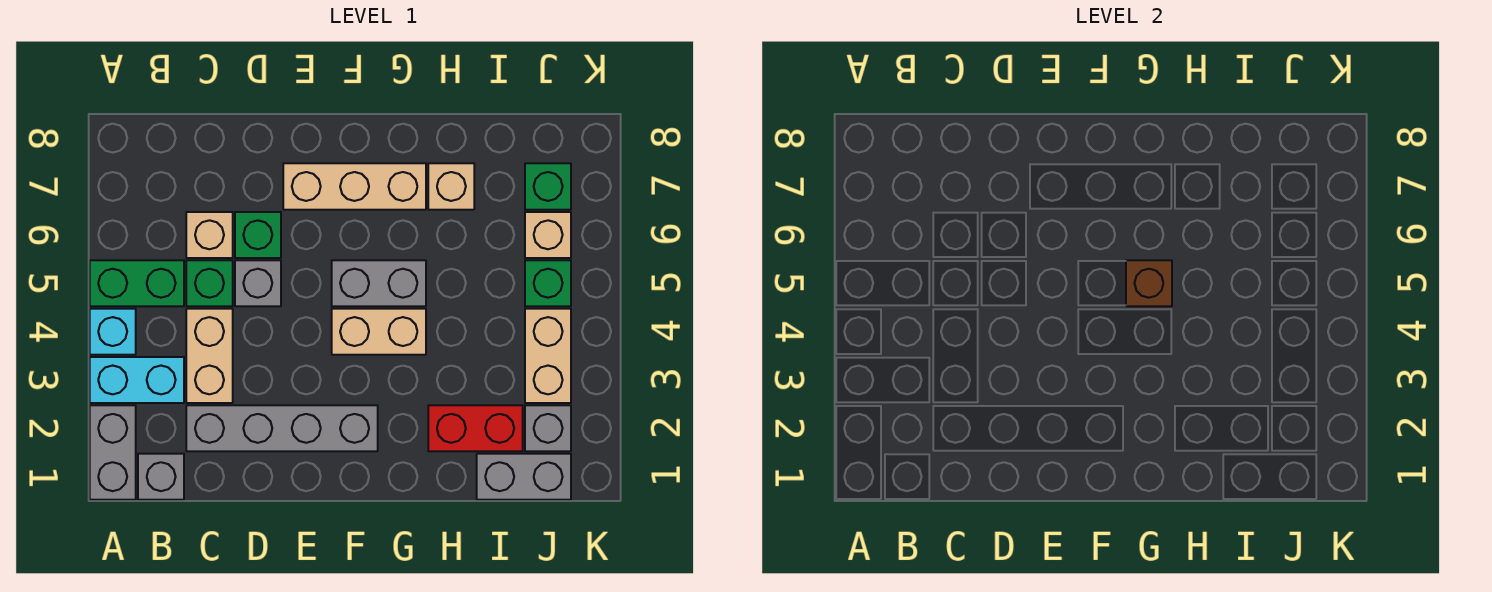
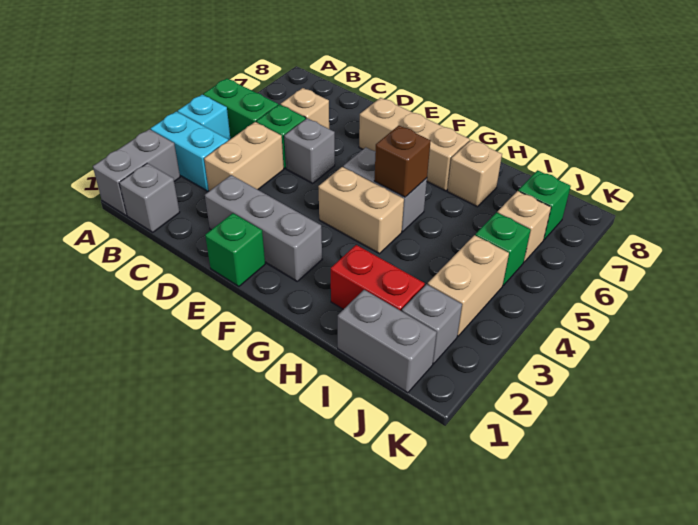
grey brick C2:F2 level 1 -> grey brick D2:F2 level 1
green brick D6 level 1 -> green brick E1 level 1

